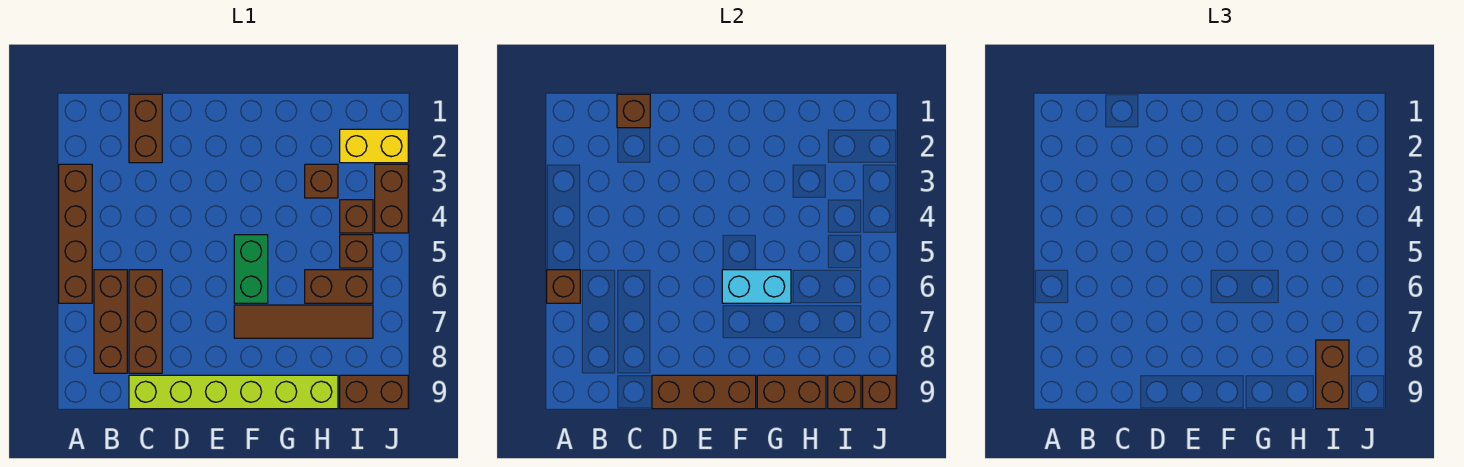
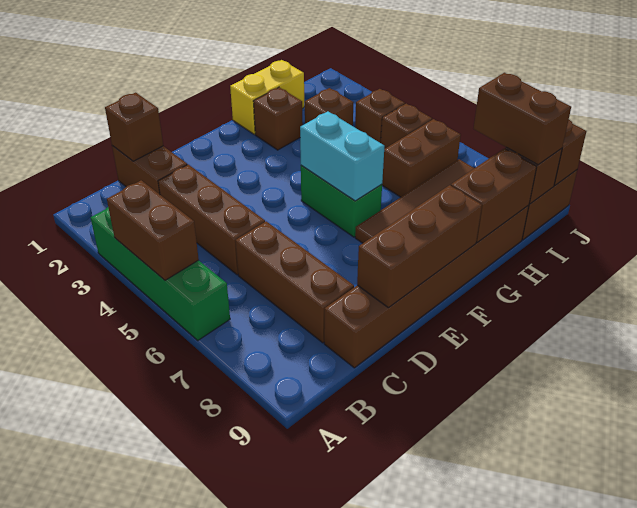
brown brick A3:A6 level 1 -> green brick A3:A6 level 1
brown brick A6 level 2 -> brown brick G2 level 1
brown brick B6:B8 level 1 -> brown brick C3:C5 level 1
lime brick C9:H9 level 1 -> brown brick C9:H9 level 1
cyan brick F6:G6 level 2 -> cyan brick F5:F6 level 2
yellow brick I2:J2 level 1 -> yellow brick G1:H1 level 1
brown brick J3:J4 level 1 -> brown brick A4:A5 level 2

